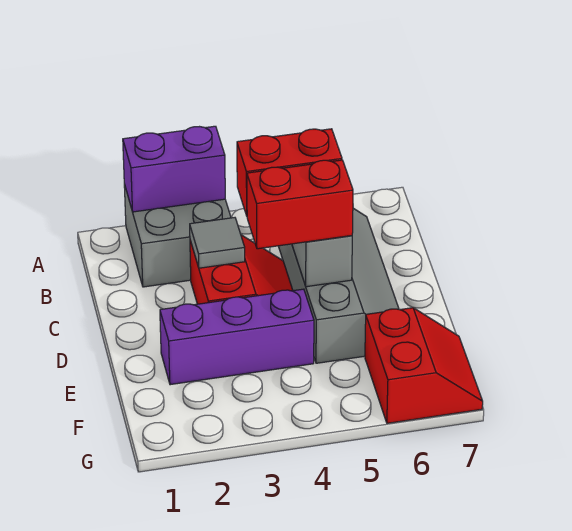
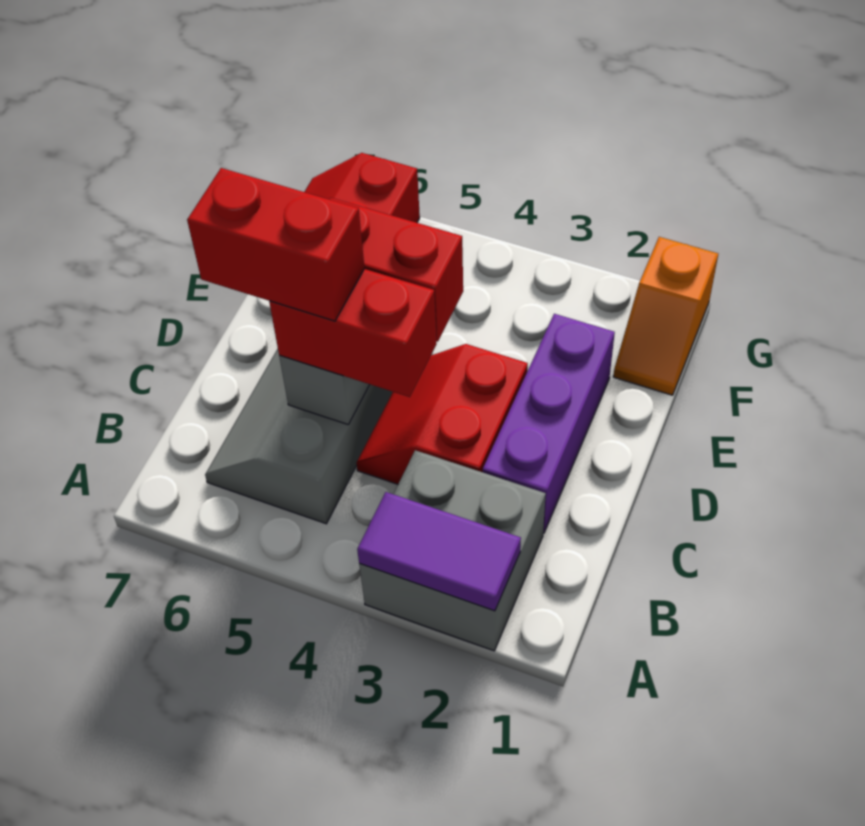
purple brick A2:A3 level 2 -> purple tile A2:A3 level 2
grey tile C3 level 2 -> none
none -> red brick C5:C6 level 4
purple brick E2:E4 level 1 -> purple brick C2:E2 level 1
none -> orange slope F1:G1 level 1 top G

